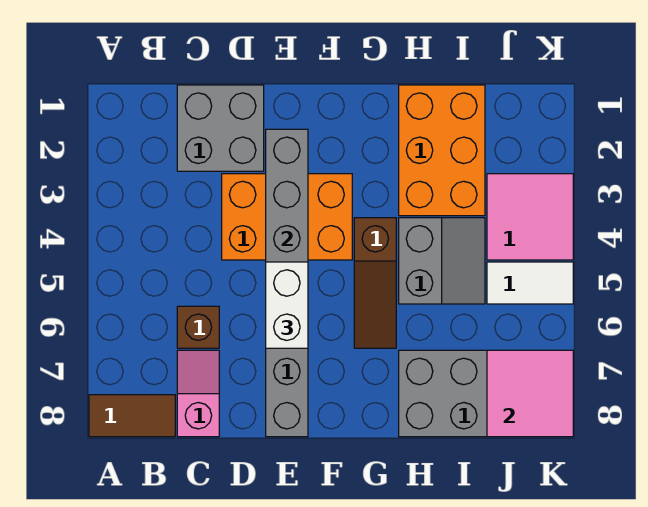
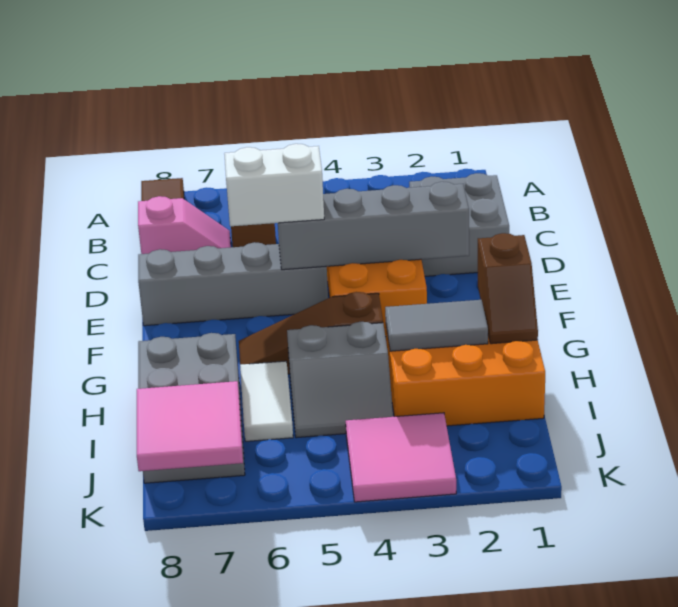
none -> brown slope G1:H1 level 2 top G
none -> grey tile H2:H3 level 2
white tile J5:K5 level 1 -> white tile H6:I6 level 1

